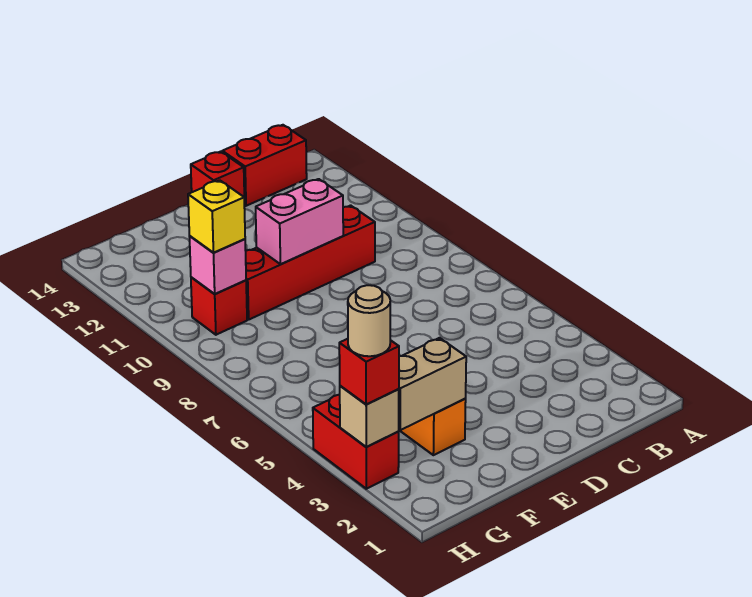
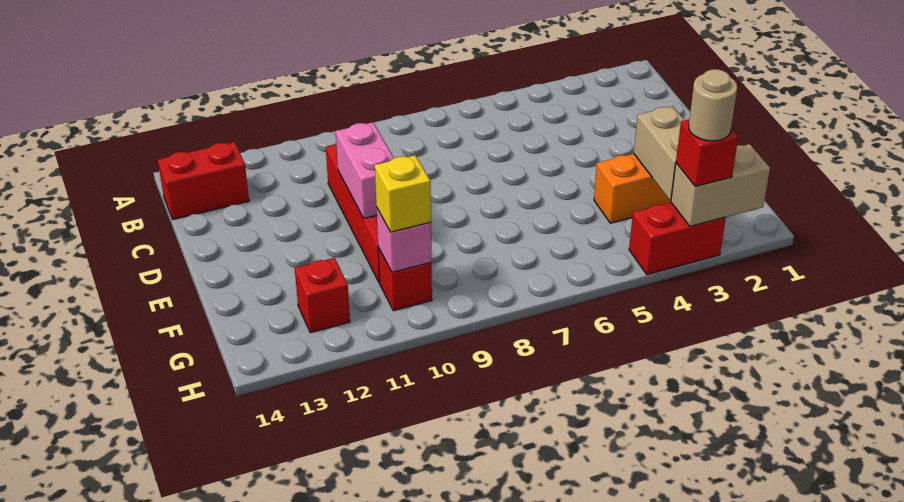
red brick B14:C14 level 1 -> red brick B13:B14 level 1
red brick D14 level 1 -> red brick G12 level 1
tan brick H3 level 2 -> tan brick H2:H3 level 2

